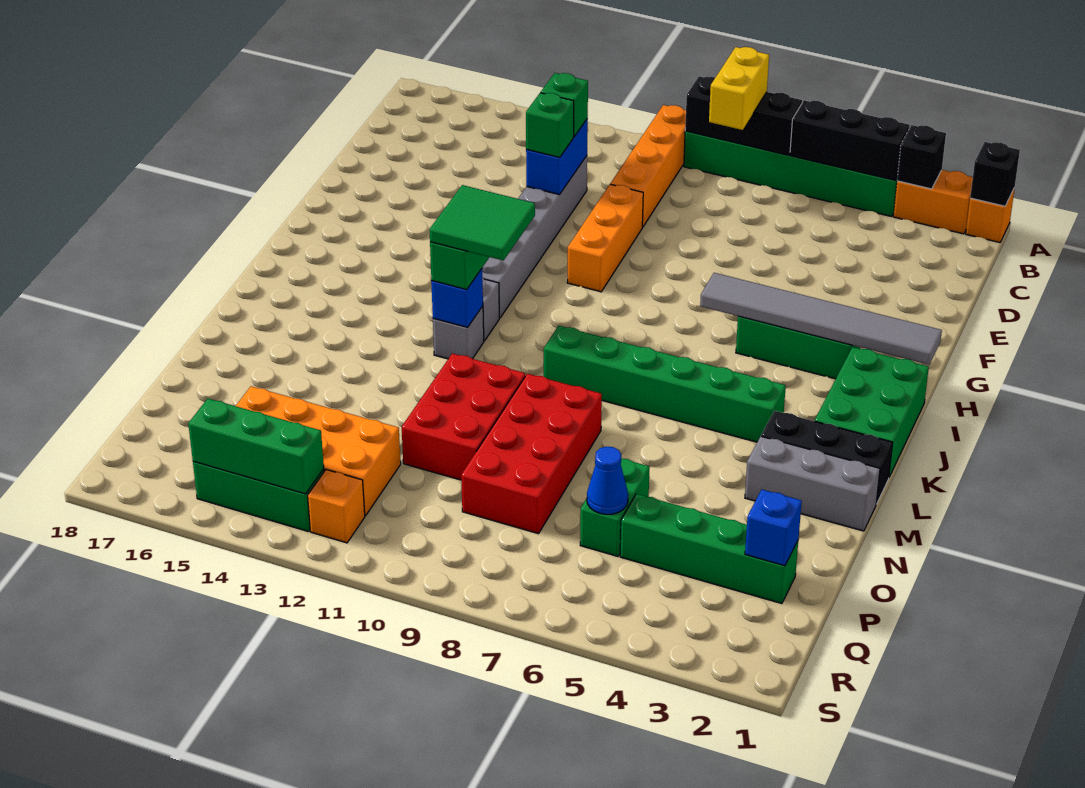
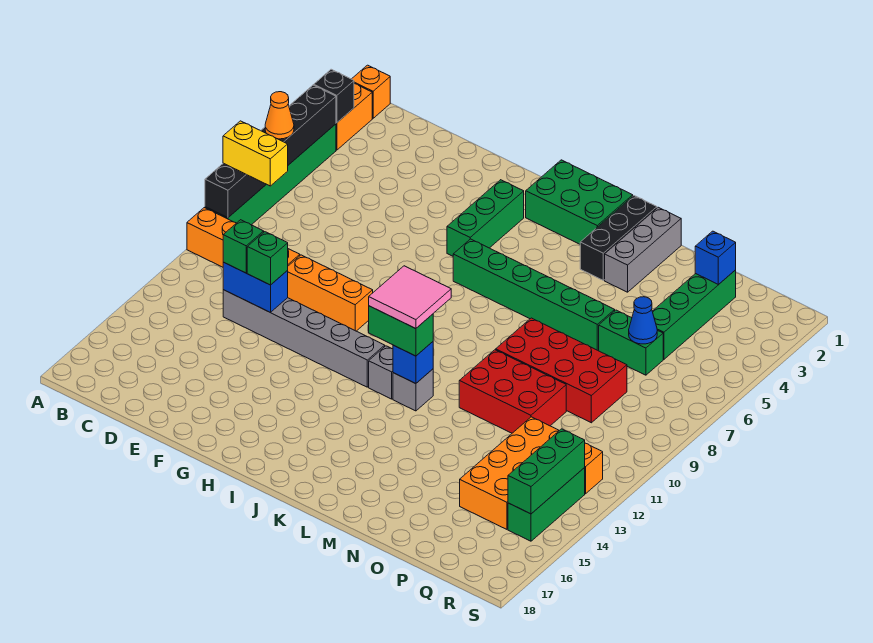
black brick A1 level 2 -> none
none -> orange cone A6 level 3
grey tile H1:H6 level 2 -> none
green tile J11:K12 level 4 -> pink tile J11:K12 level 4
green brick K4:K9 level 1 -> green brick I6:N6 level 1

